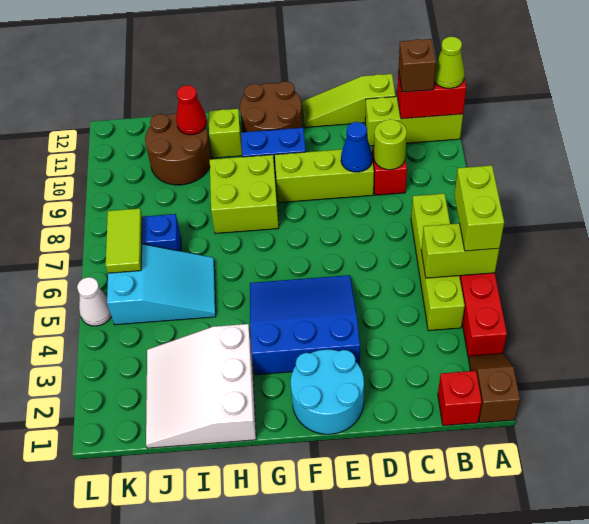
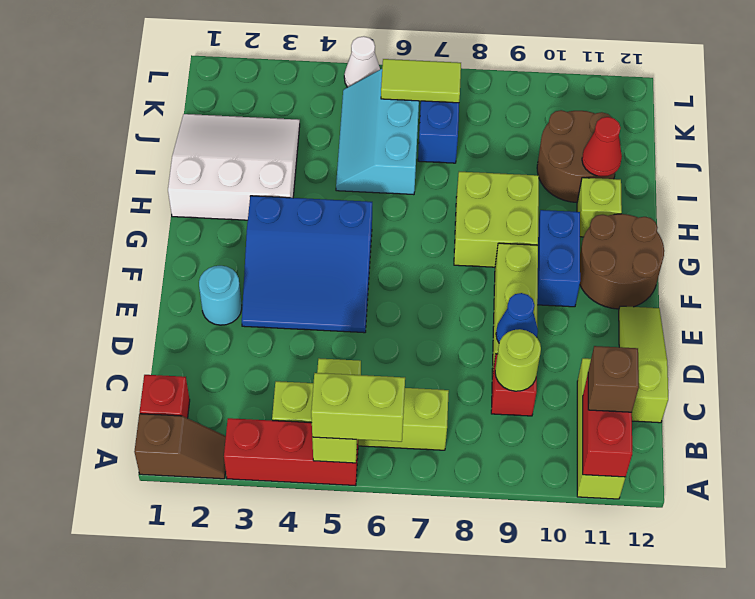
lime cone A11 level 3 -> none
cyan round brick E1:F2 level 1 -> cyan round brick E2 level 1
blue slope E3:G5 level 1 top 3 -> blue slope E3:G5 level 1 top G
cyan slope I5:K6 level 1 top K -> cyan slope I5:K6 level 1 top 6

